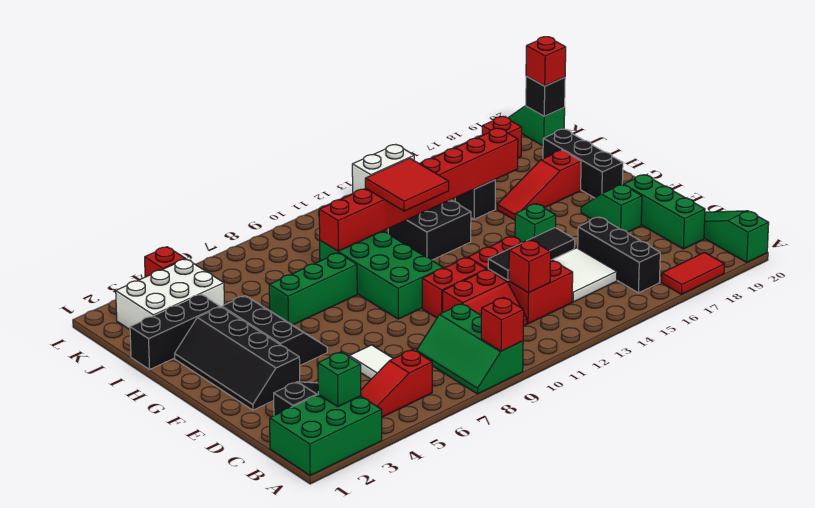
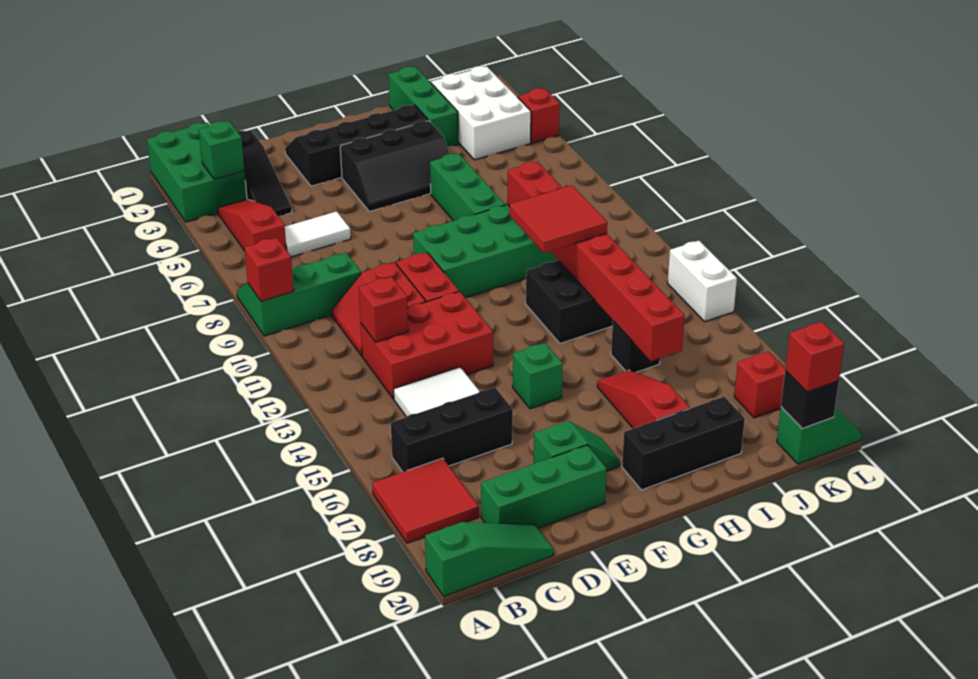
red tile A17:A18 level 1 -> red tile A17:B18 level 1
black tile D12:D14 level 2 -> none
black brick I1:I3 level 1 -> green brick I1:I3 level 1

